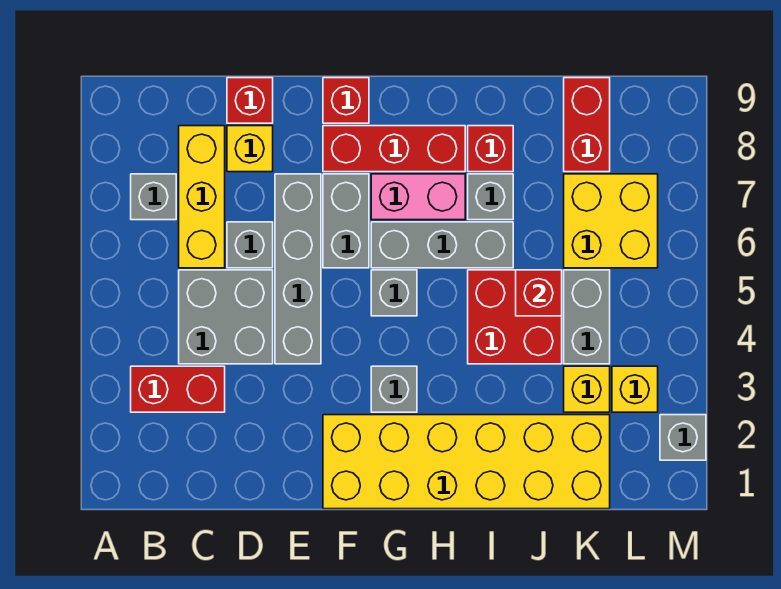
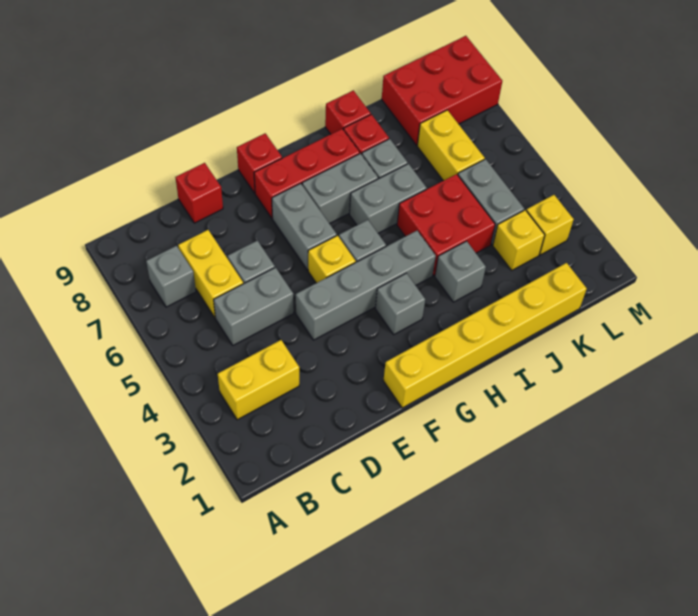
red brick B3:C3 level 1 -> yellow brick B3:C3 level 1
grey brick C4:D5 level 1 -> grey brick C5:D5 level 1
yellow brick C6:C8 level 1 -> yellow brick C6:C7 level 1
yellow brick D8 level 1 -> yellow brick F5 level 1
grey brick E4:E7 level 1 -> grey brick E4:H4 level 1
yellow brick F1:K2 level 1 -> yellow brick F1:K1 level 1
grey brick G6:I6 level 1 -> grey brick H6:I6 level 1
pink brick G7:H7 level 1 -> grey brick G7:H7 level 1
red brick J5 level 2 -> red brick I9 level 1
yellow brick K6:L7 level 1 -> yellow brick K6:K7 level 1
red brick K8:K9 level 1 -> red brick K8:M9 level 1
grey brick M2 level 1 -> grey brick I3 level 1

